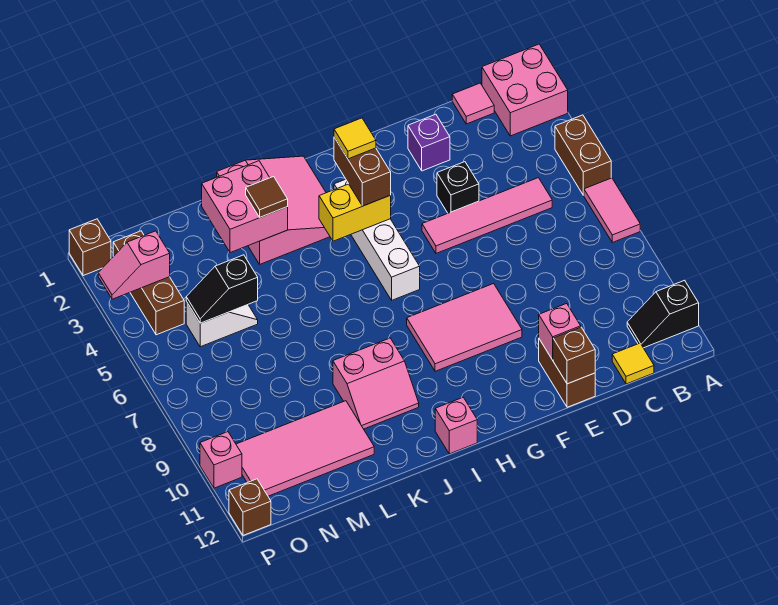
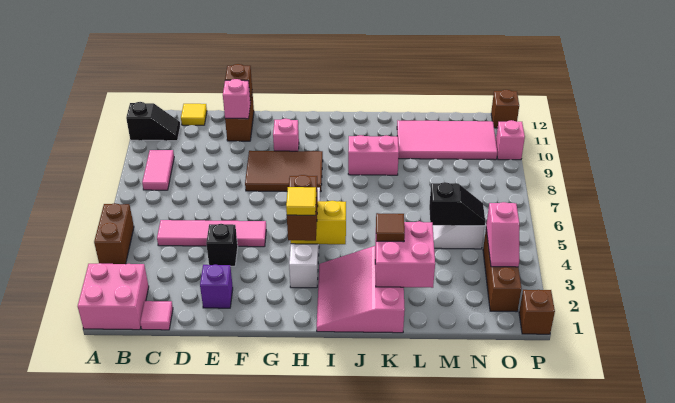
pink tile A6:A7 level 1 -> pink tile B8:B9 level 1
pink tile F8:H9 level 1 -> brown tile F8:H9 level 1
pink brick I12 level 1 -> pink brick G10 level 1
pink slope O3:P3 level 2 top O -> pink slope O3:O4 level 2 top 4

